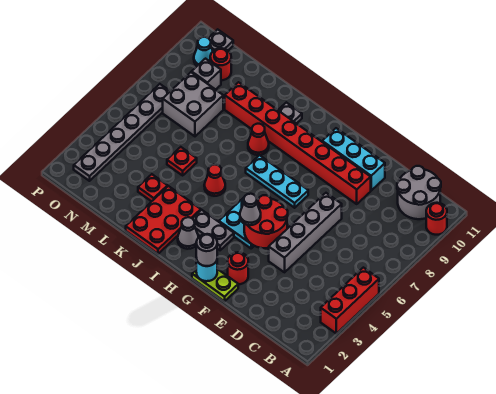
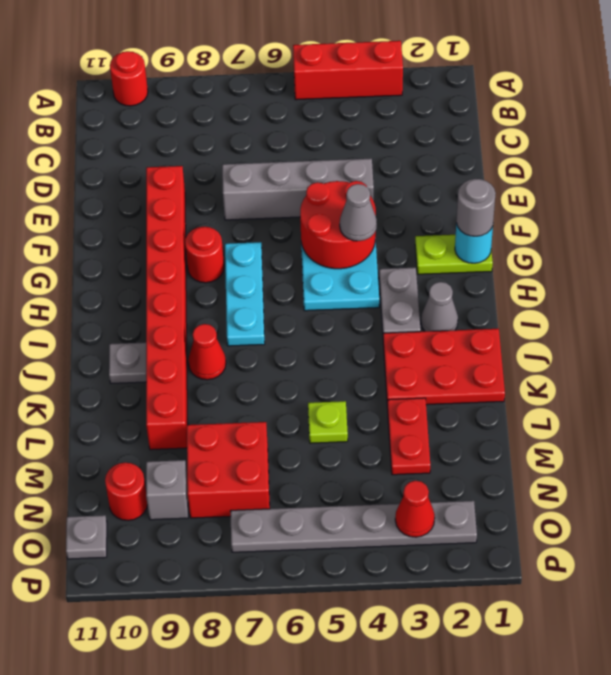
grey round brick B10:C11 level 1 -> none
cyan brick E10:G10 level 1 -> none
lime plate F1:G1 level 1 -> lime plate G1:G2 level 1
red round brick F2 level 1 -> red round brick G8 level 1
red cone J5 level 1 -> red cone O3 level 2
red plate L3 level 1 -> red plate L3:M3 level 1
red plate L5 level 1 -> lime plate L5 level 1
grey brick M7:N8 level 1 -> red brick M7:N8 level 1
cyan cone O10 level 1 -> none

